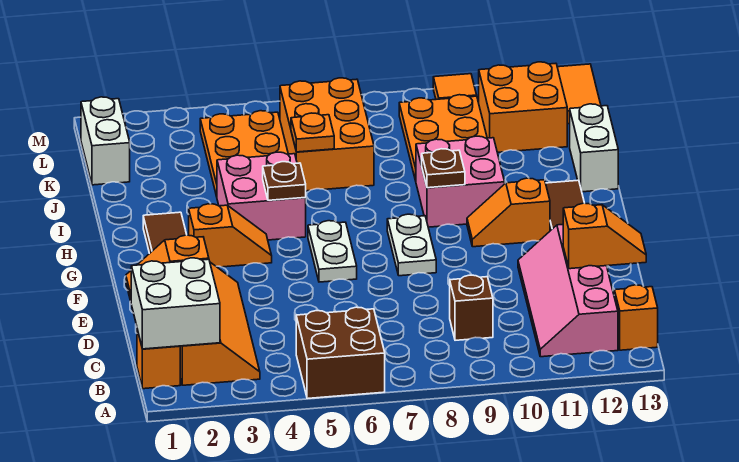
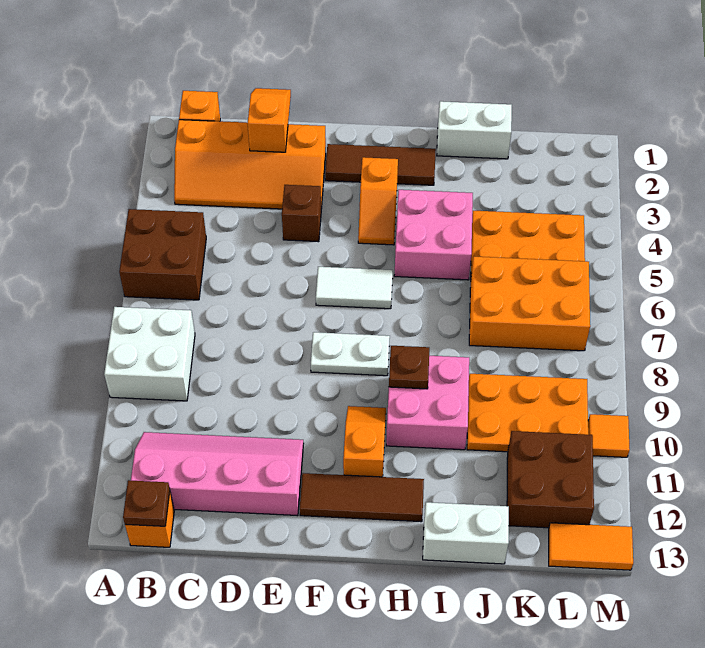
white brick B1:C2 level 2 -> white brick A8:B9 level 1
brown brick C9 level 1 -> brown brick E4 level 1
orange slope D12:D13 level 2 top 12 -> none
white plate F6:G6 level 1 -> white tile F6:G6 level 1
brown plate H5 level 2 -> brown plate B13 level 2
orange plate J6 level 2 -> none
white brick K1:L1 level 1 -> white brick I1:J1 level 1
orange brick K11:L12 level 1 -> brown brick K11:L12 level 1

